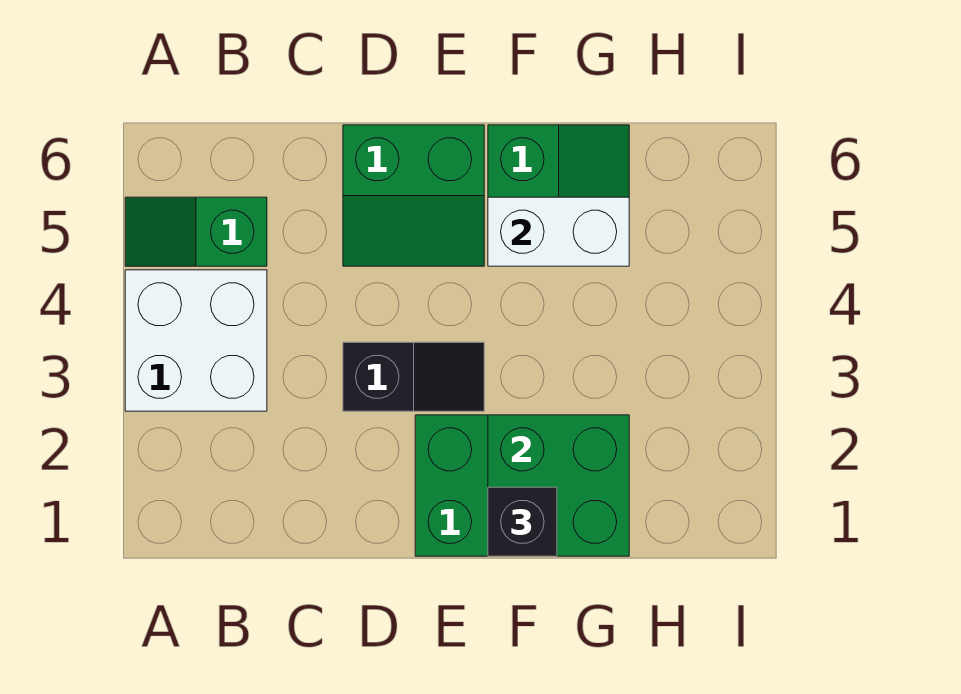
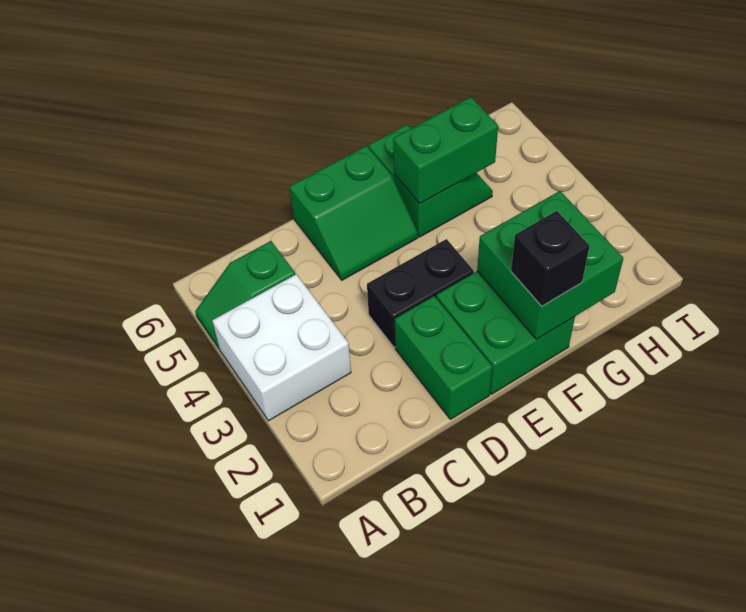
none -> green brick D1:D2 level 1
black slope D3:E3 level 1 top D -> black brick D3:E3 level 1
white brick F5:G5 level 2 -> green brick F5:G5 level 2

